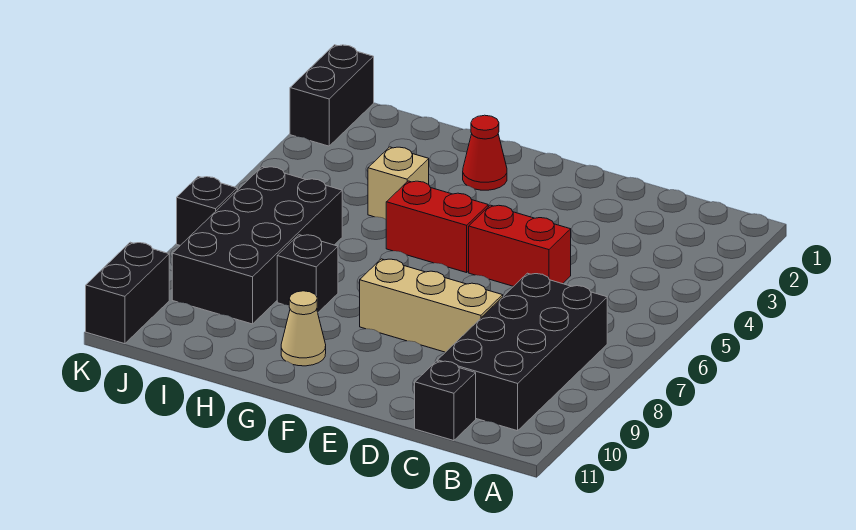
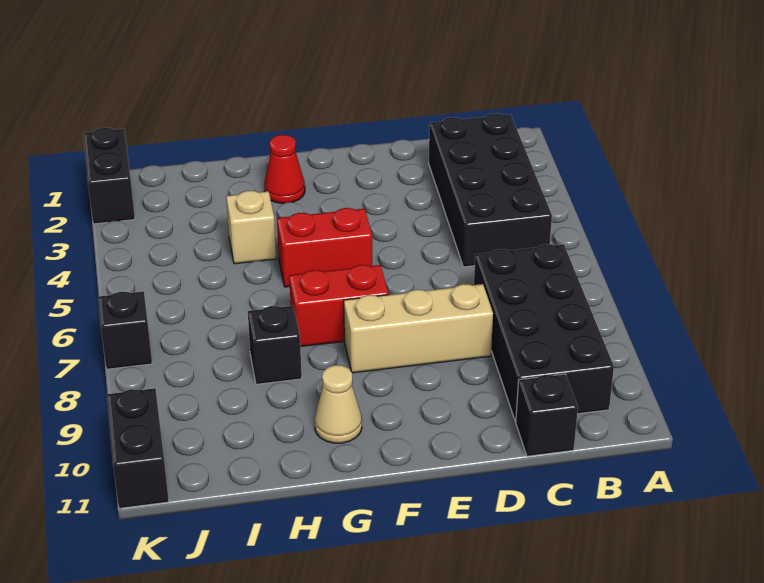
red brick D5:E5 level 1 -> red brick F7:G7 level 1
black brick I6:J9 level 1 -> black brick B2:C5 level 1

